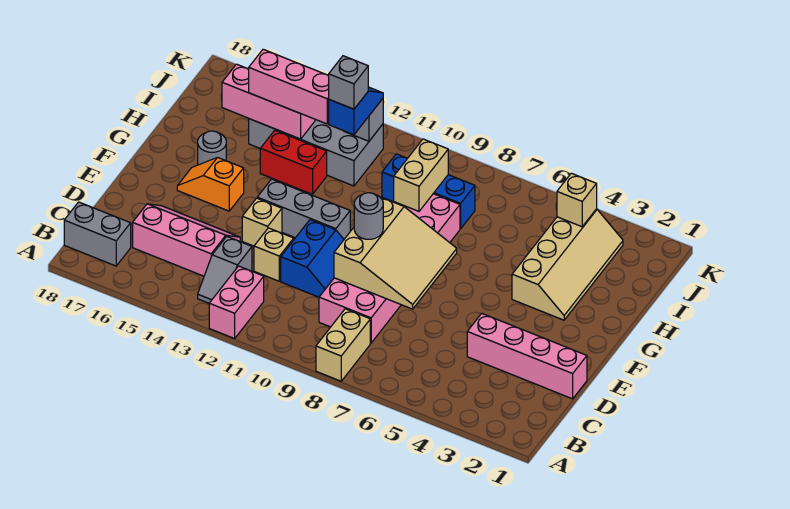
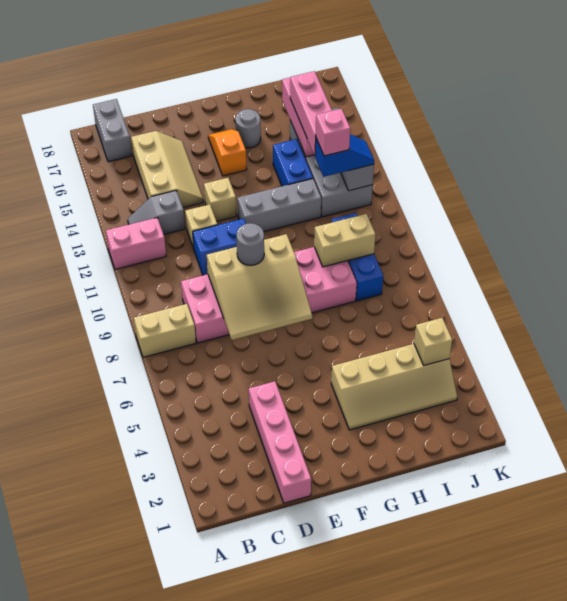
pink slope C14:D16 level 1 top C -> tan slope C14:D16 level 1 top C
grey brick F11:F13 level 1 -> grey brick F12:H12 level 1
red brick H13:H14 level 1 -> blue brick H13:H14 level 1
grey brick I12 level 4 -> pink brick I12 level 4

